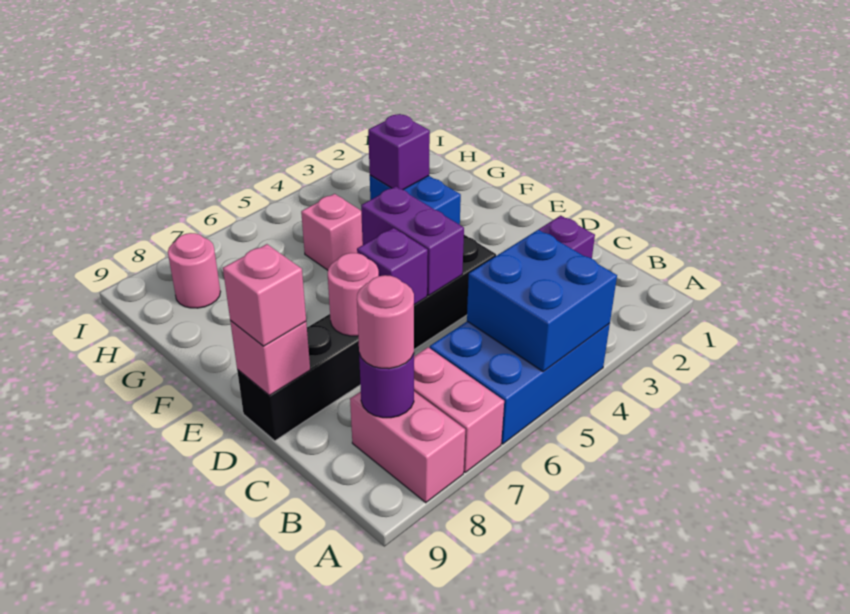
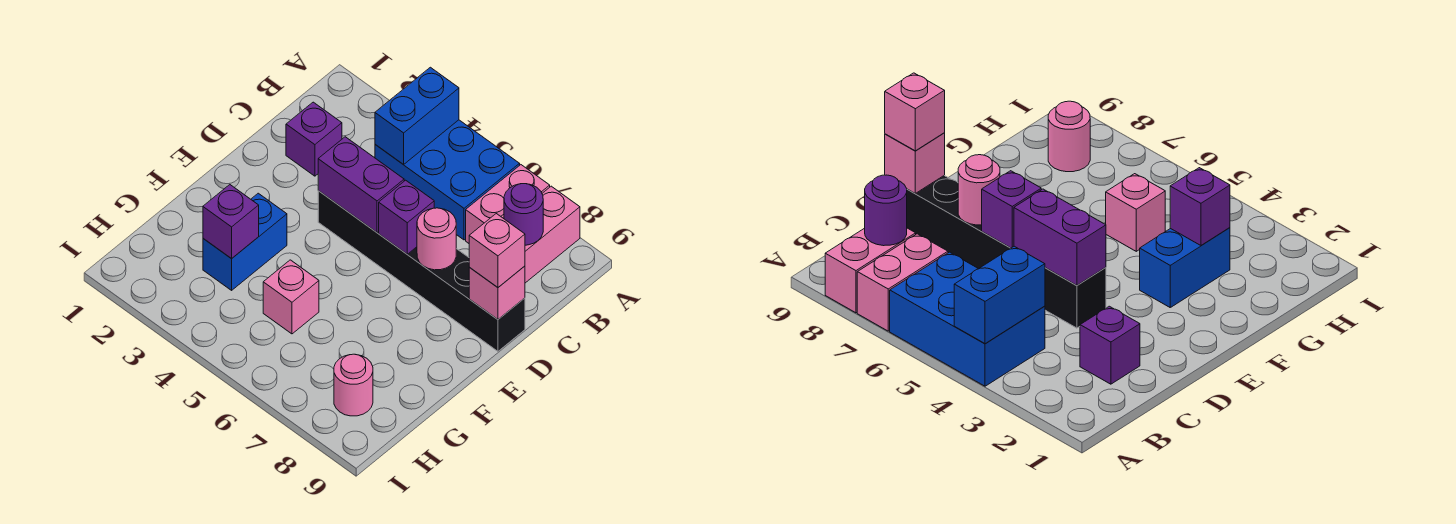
blue brick A4:B5 level 2 -> blue brick A4:B4 level 2
pink round brick B8 level 3 -> none
purple brick D5:E5 level 2 -> purple brick D4:D5 level 2

